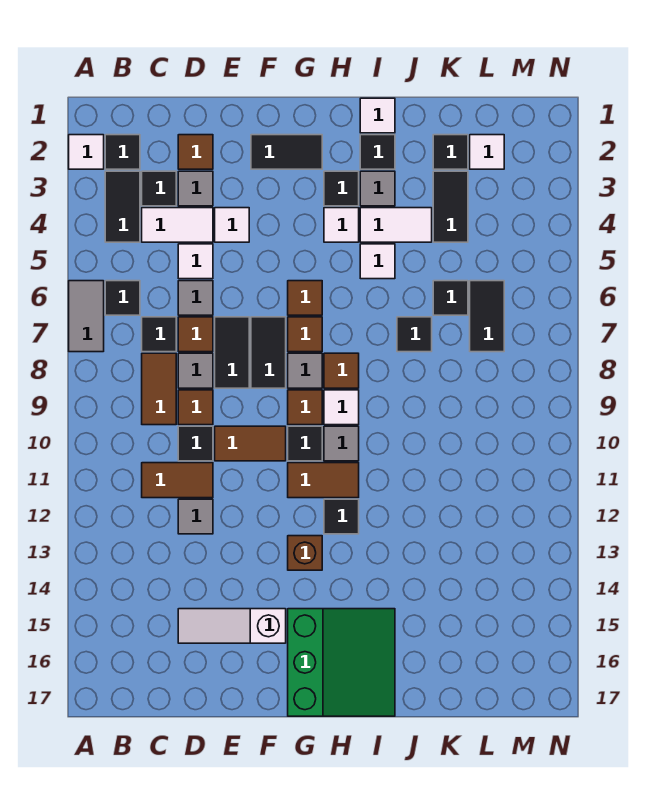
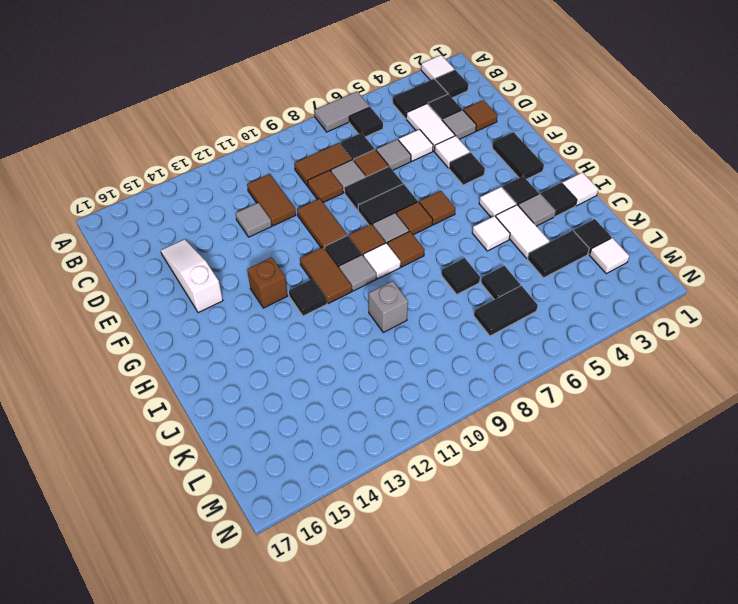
black tile D10 level 1 -> black tile F4 level 1
green slope G15:I17 level 1 top G -> none
none -> grey brick J10 level 1

